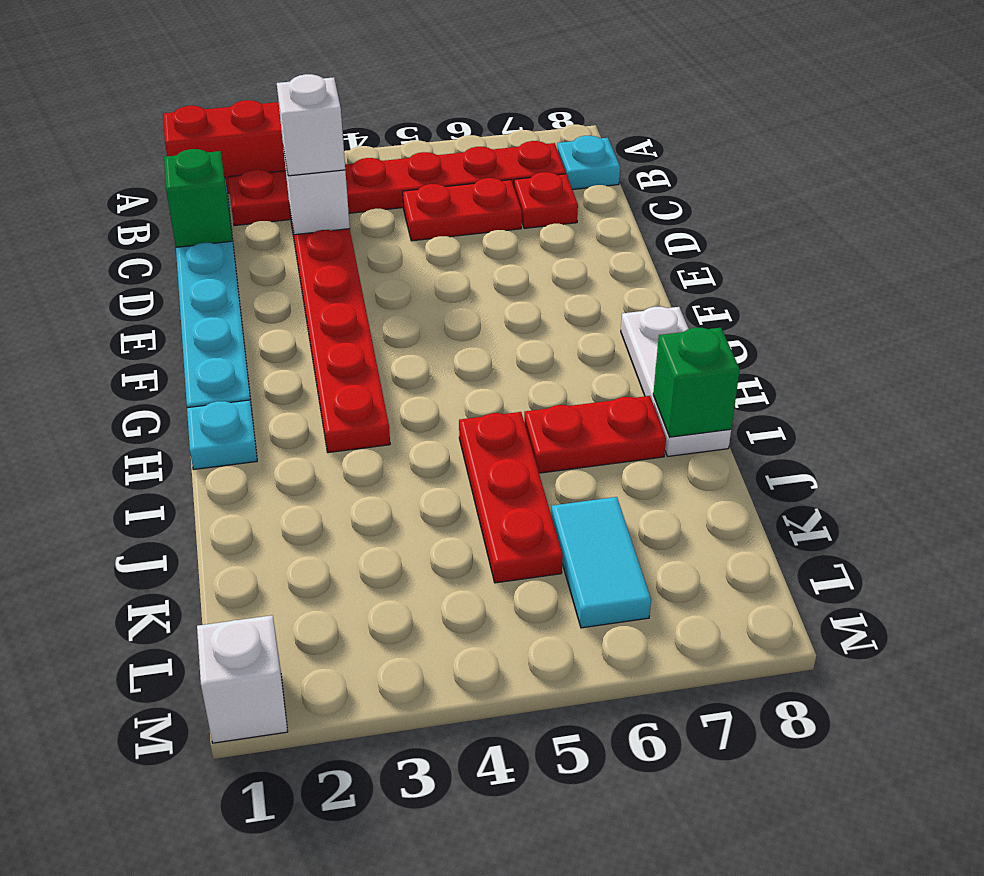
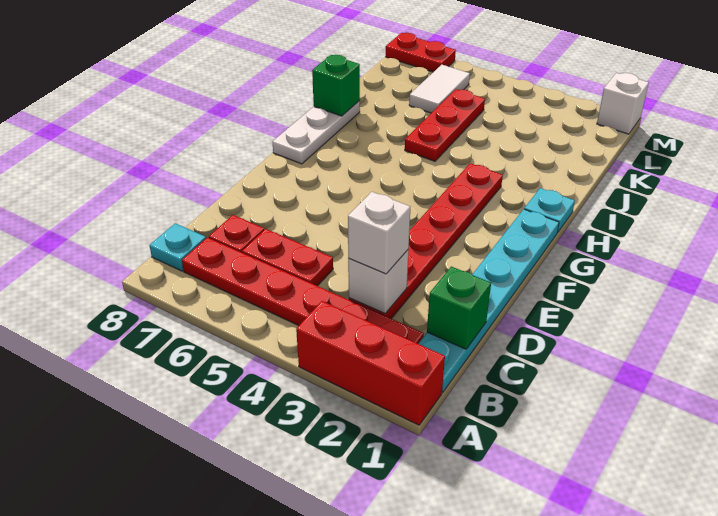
red plate I6:I7 level 1 -> red plate M7:M8 level 1
cyan tile K6:L6 level 1 -> white tile K6:L6 level 1

